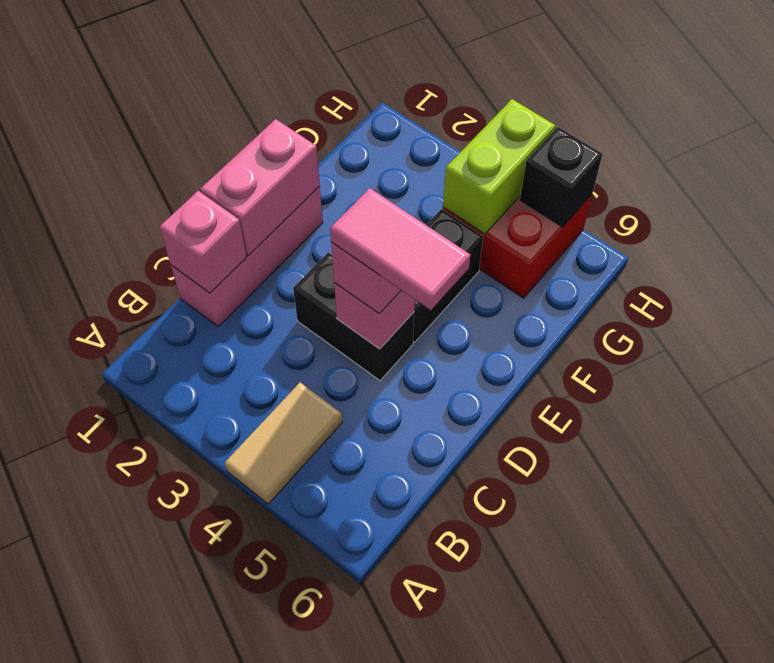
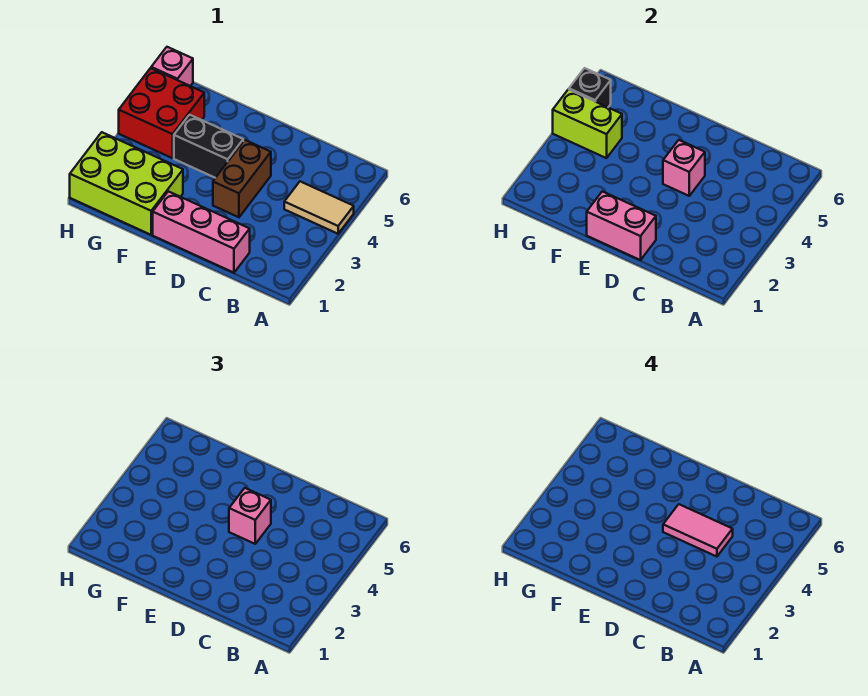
pink brick C1 level 2 -> pink brick H6 level 1
black brick D3:D4 level 1 -> brown brick D3:D4 level 1
pink tile D4:D5 level 4 -> pink tile C4:D4 level 4
none -> lime brick F1:H2 level 1

